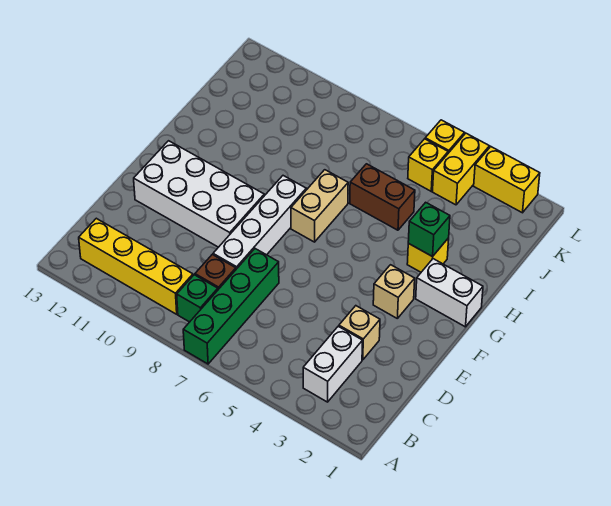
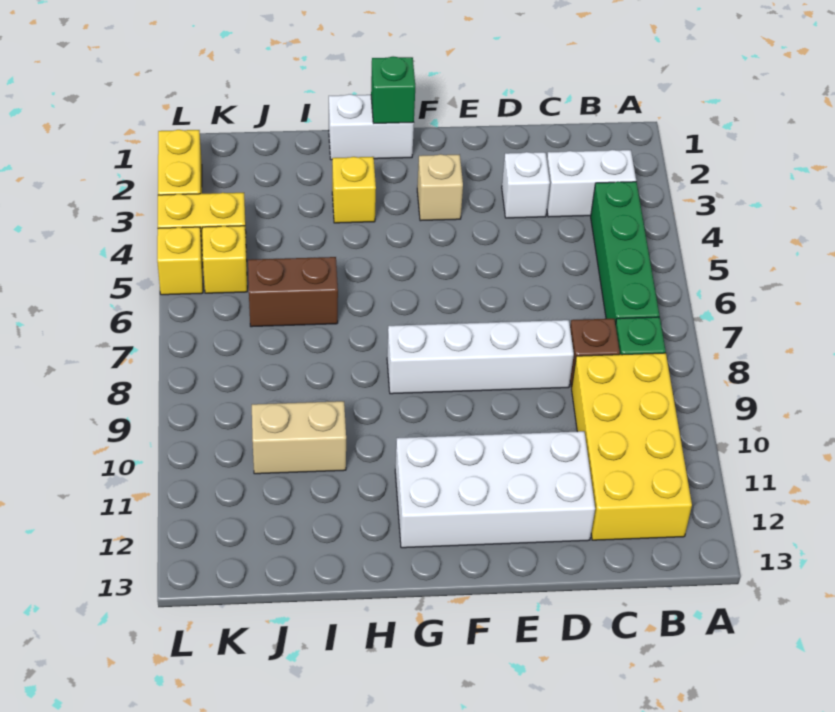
green brick A7:D7 level 1 -> green brick B4:B7 level 1
yellow brick B9:B12 level 1 -> yellow brick B9:C12 level 1
tan brick D3 level 1 -> white brick D3 level 1
white brick E9:F12 level 1 -> white brick D11:G12 level 1
white brick G1:G2 level 1 -> white brick G1:H1 level 1
tan brick G7:H7 level 1 -> tan brick I10:J10 level 1
green brick H3 level 2 -> green brick G1 level 2
brown brick I5:I6 level 1 -> brown brick I6:J6 level 1

